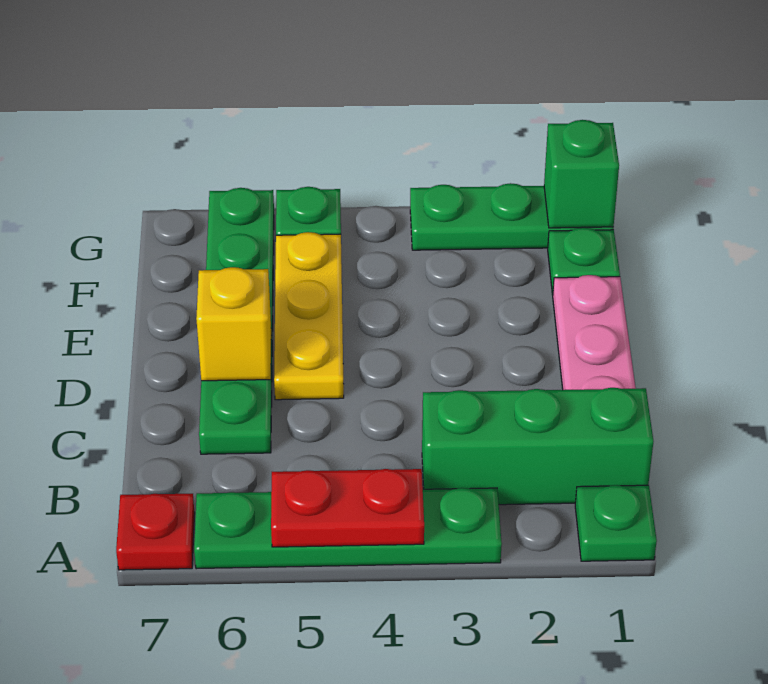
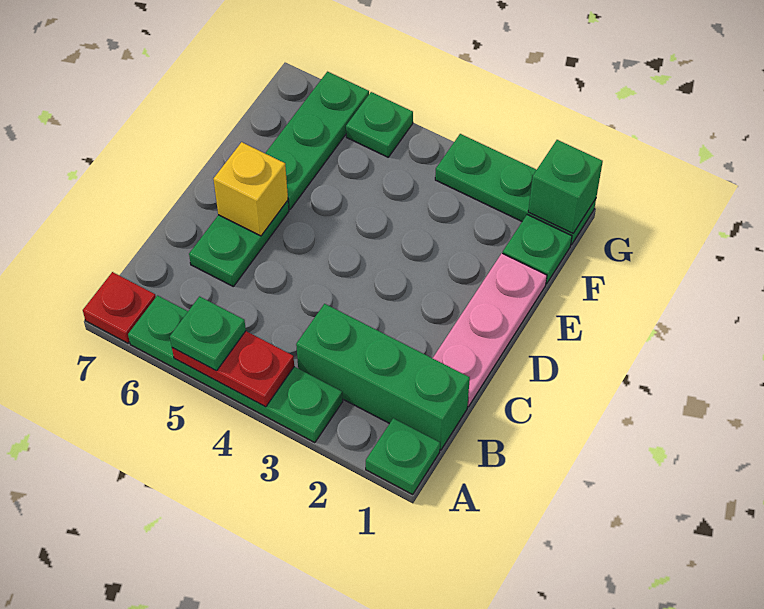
none -> green plate A5 level 3
yellow plate D5:F5 level 1 -> none

